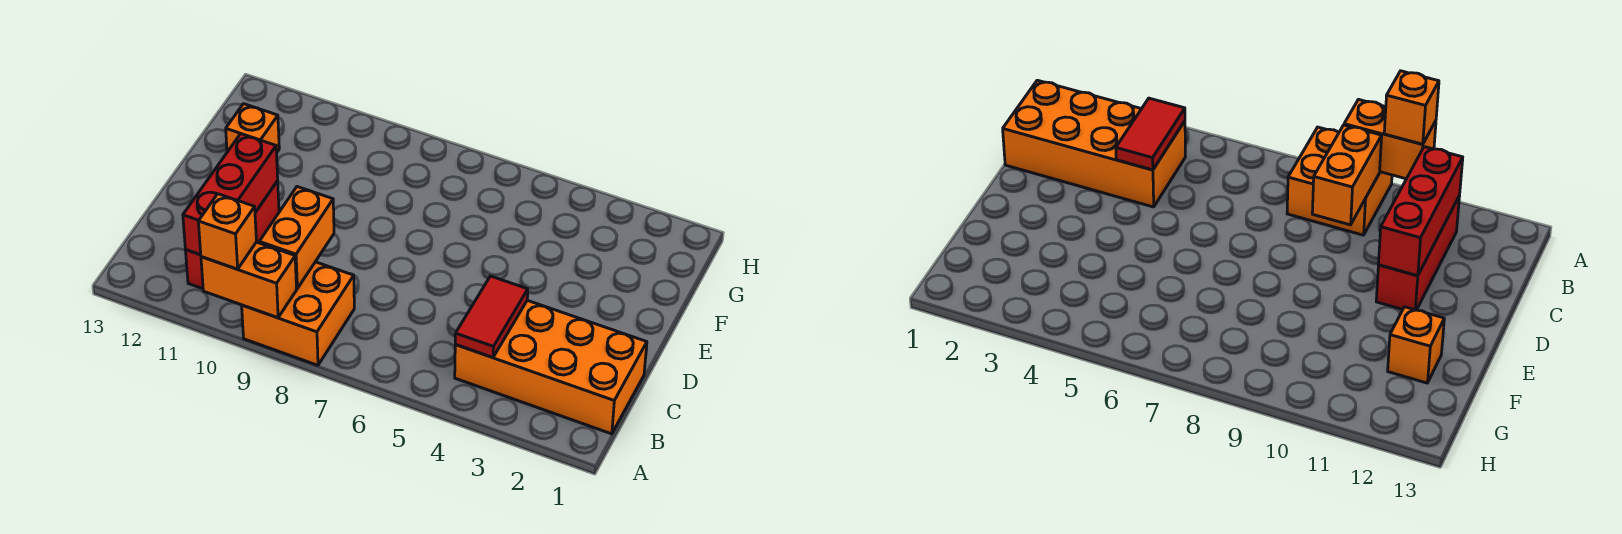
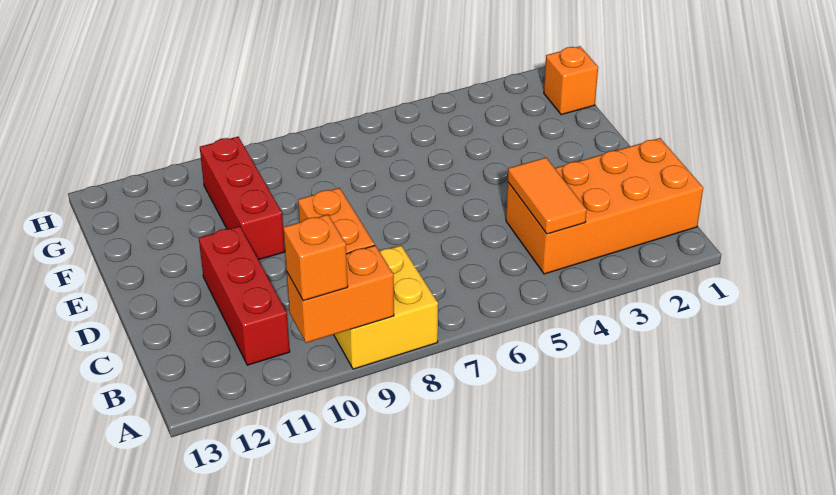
orange brick A8:B9 level 1 -> yellow brick A8:B9 level 1
red tile B4:C4 level 2 -> orange tile B4:C4 level 2
red brick B11:D11 level 2 -> red brick E10:G10 level 1
orange brick F12 level 1 -> orange brick G1 level 1

